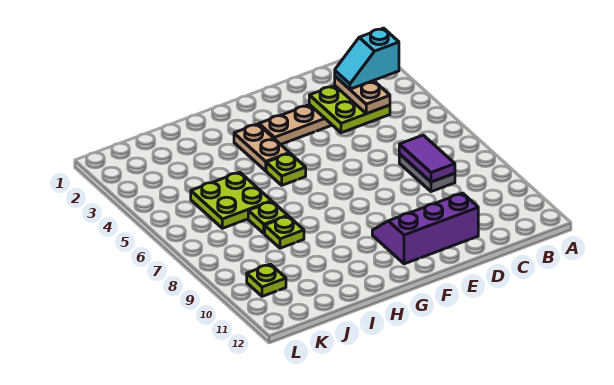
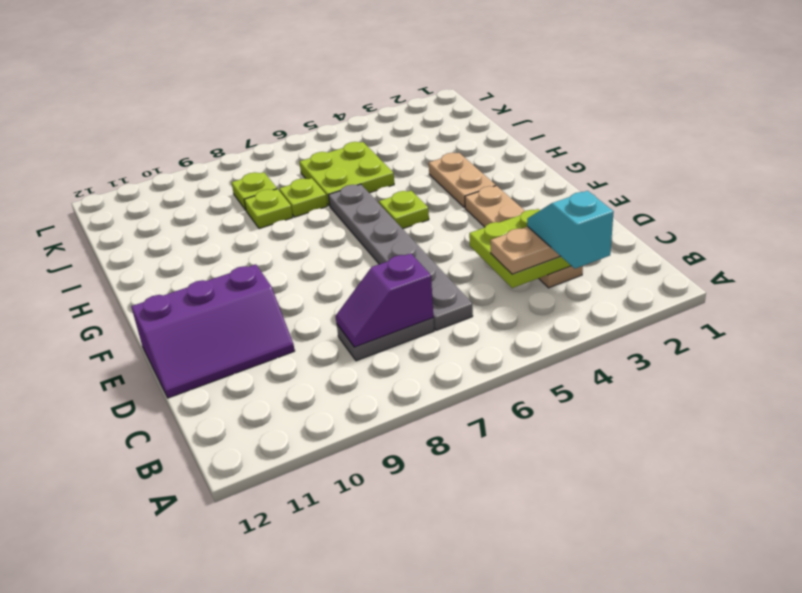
none -> grey plate C6:H6 level 1
purple tile C7:C8 level 2 -> purple slope C7:C8 level 2 top 7
purple slope D10:F11 level 1 top 11 -> purple slope D10:E12 level 1 top E
tan plate G3:G4 level 1 -> tan plate G3:H3 level 1
lime plate K10 level 1 -> lime plate J8 level 1

